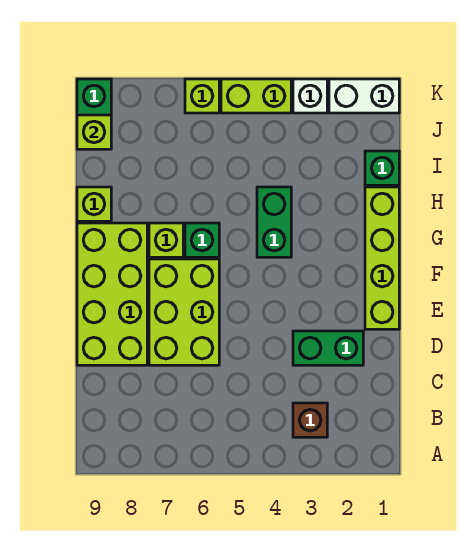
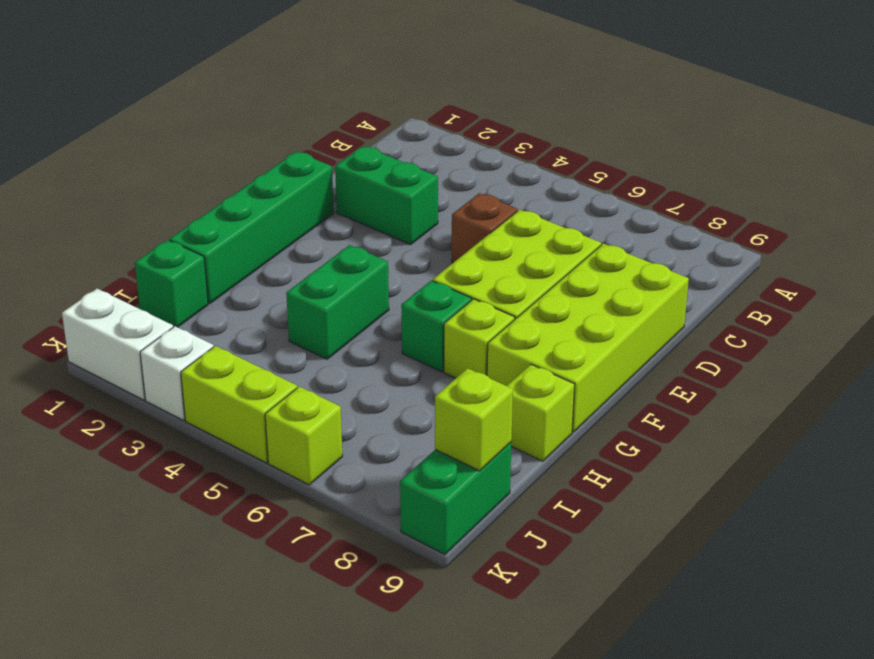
brown brick B3 level 1 -> brown brick D5 level 1
lime brick E1:H1 level 1 -> green brick E1:H1 level 1

